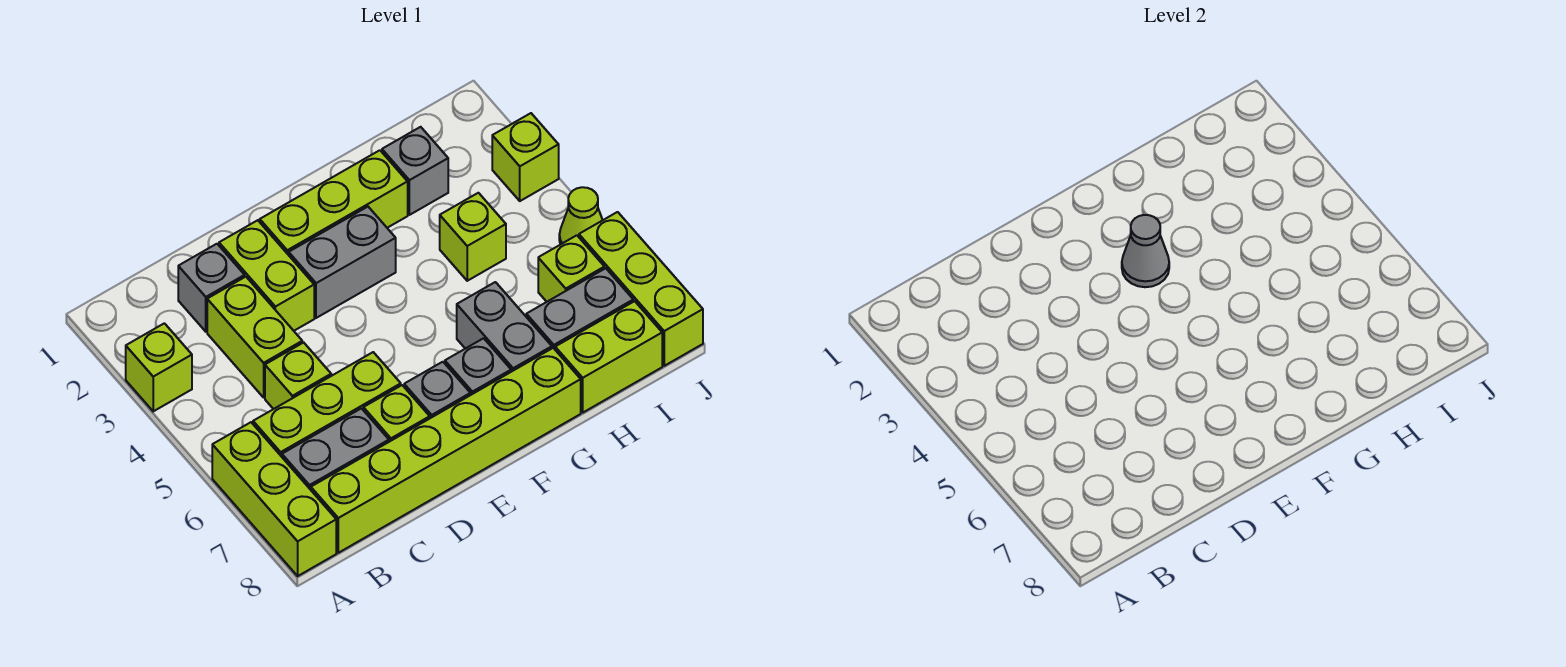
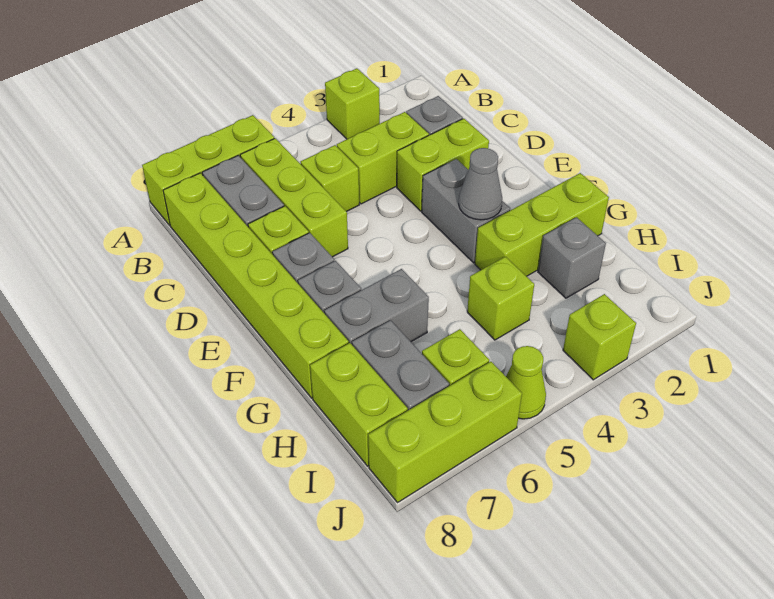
lime brick E2:G2 level 1 -> lime brick G1:G3 level 1

